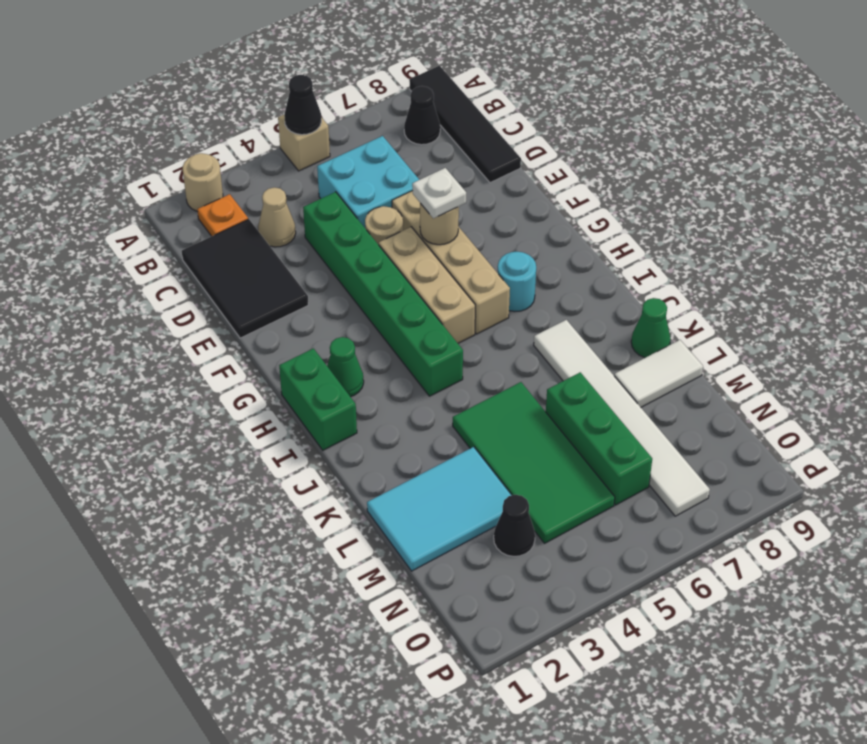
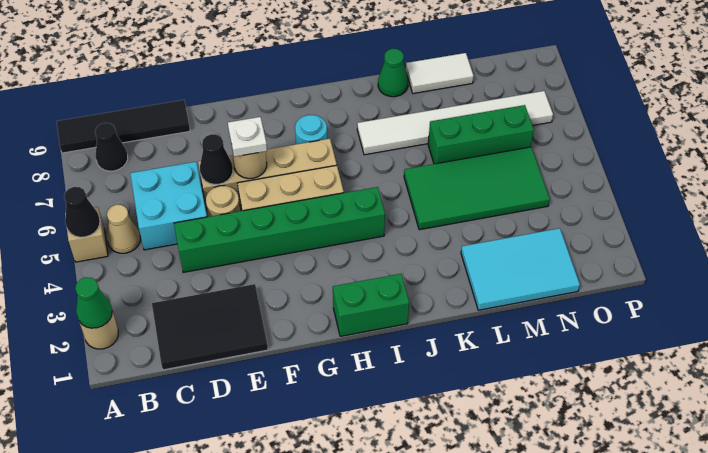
orange plate B2 level 1 -> none
tan cone C3 level 1 -> tan cone B5 level 1
green cone H2 level 1 -> green cone A2 level 2
cyan tile L1:M3 level 1 -> cyan tile L1:N2 level 1
white tile L8:L9 level 1 -> white tile L9:M9 level 1
black cone N3 level 1 -> black cone E6 level 2

